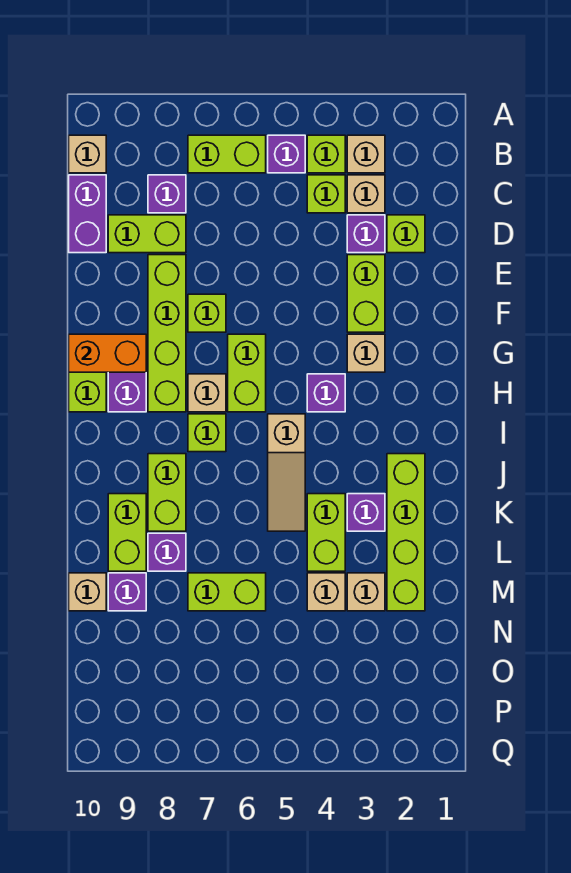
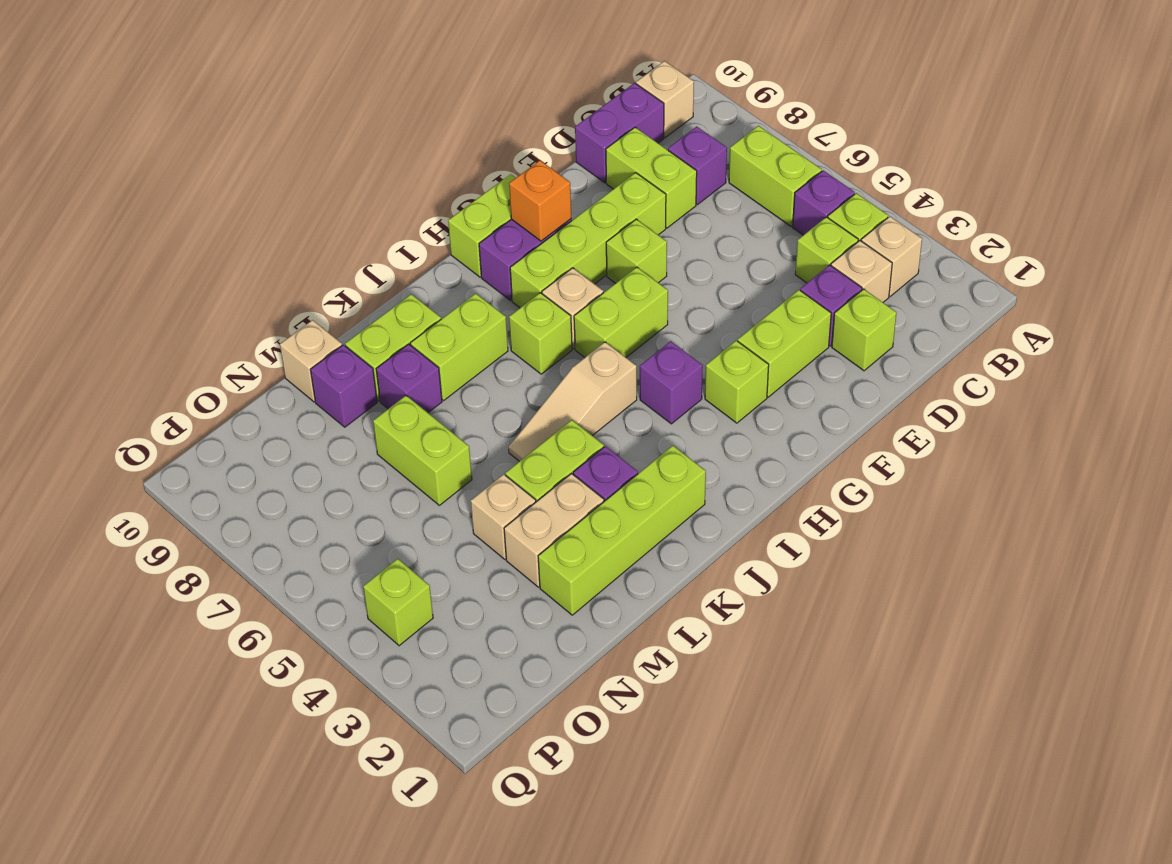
tan brick G3 level 1 -> lime brick G3 level 1
orange brick G9:G10 level 2 -> orange brick G9 level 2
tan brick M3 level 1 -> tan brick L3:M3 level 1
none -> lime brick P4 level 1

